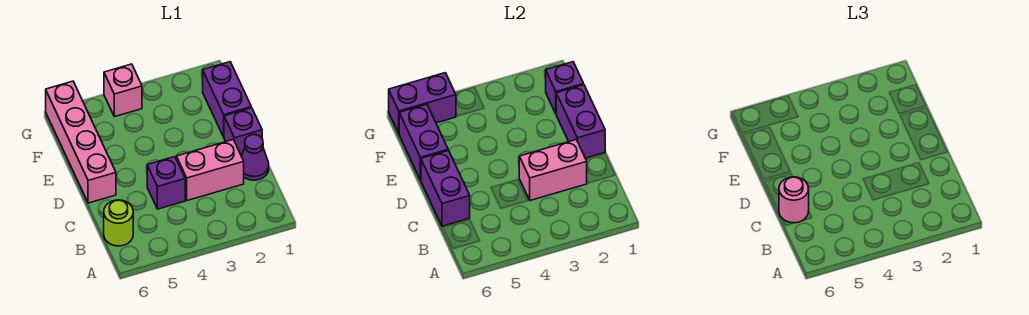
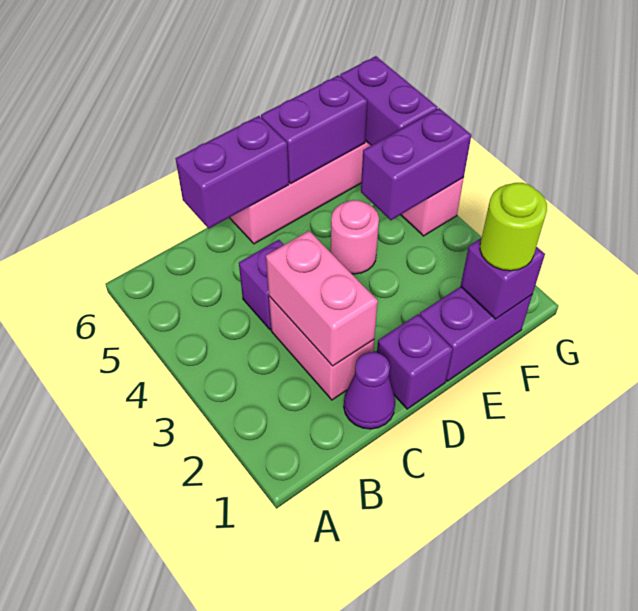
lime round brick B6 level 1 -> lime round brick F1 level 3
pink round brick C6 level 3 -> pink round brick E4 level 1
purple brick D1:E1 level 2 -> purple brick F4:G4 level 2

